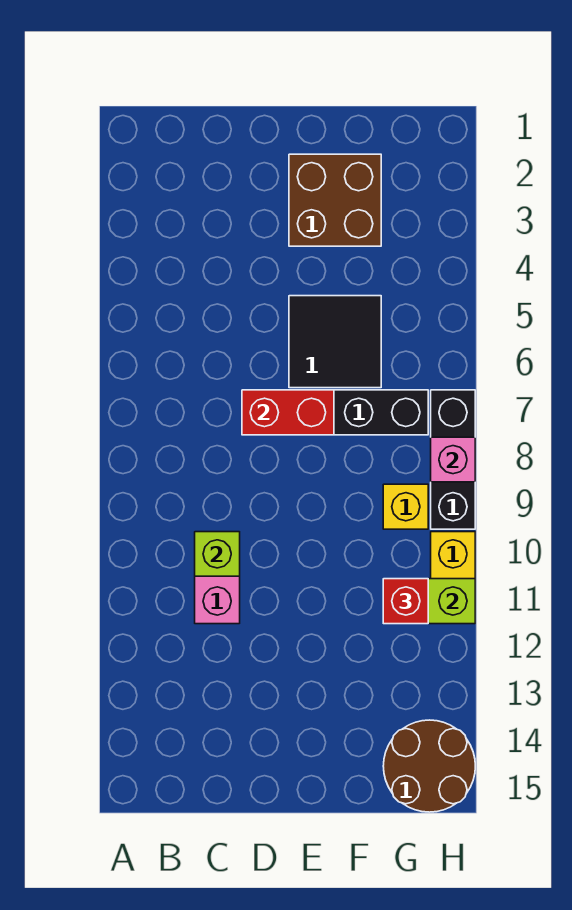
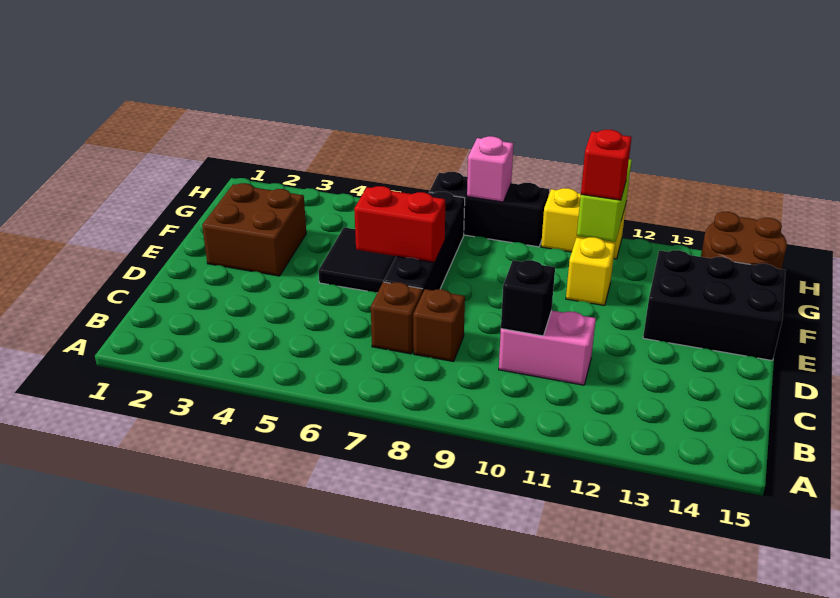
none -> brown brick C7 level 1
none -> brown brick C8 level 1
lime brick C10 level 2 -> black brick C10 level 2
red brick D7:E7 level 2 -> red brick E6:E7 level 2
none -> black brick E13:F15 level 1
yellow brick G9 level 1 -> yellow brick F11 level 1

